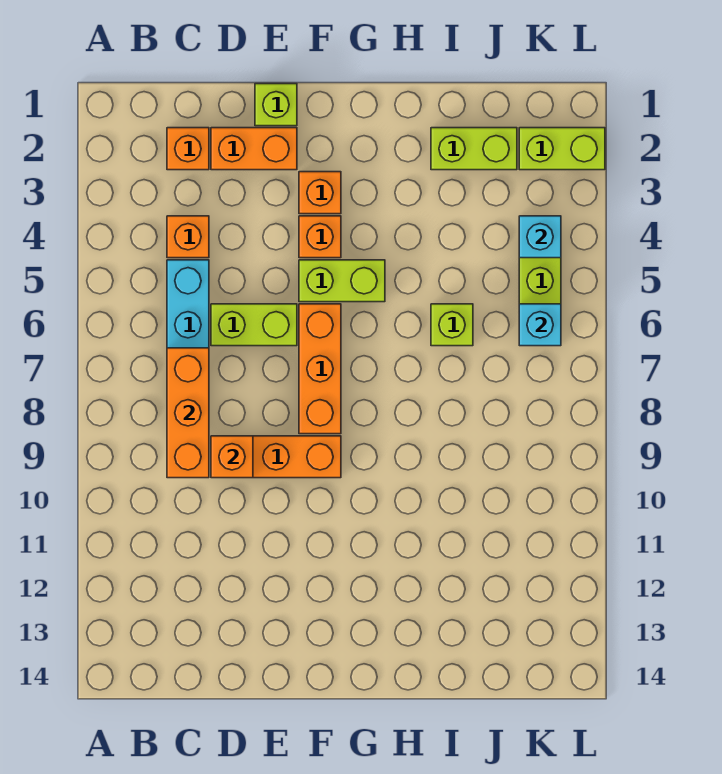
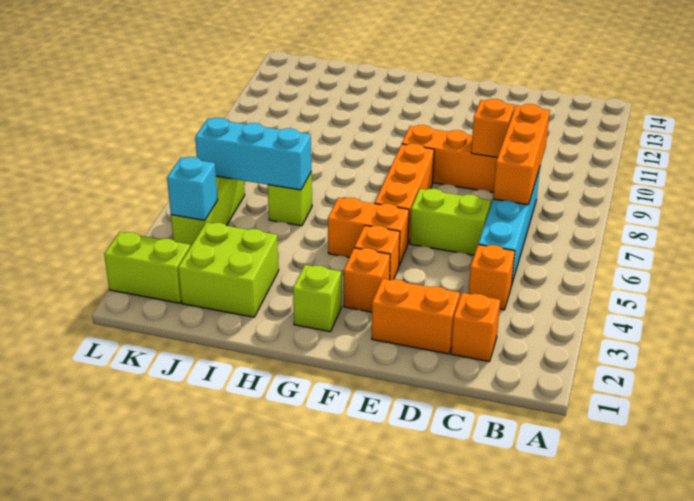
lime brick E1 level 1 -> lime brick G2 level 1
lime brick F5:G5 level 1 -> orange brick F5:G5 level 1
lime brick I2:J2 level 1 -> lime brick I2:J3 level 1
cyan brick K6 level 2 -> cyan brick I6:K6 level 2

